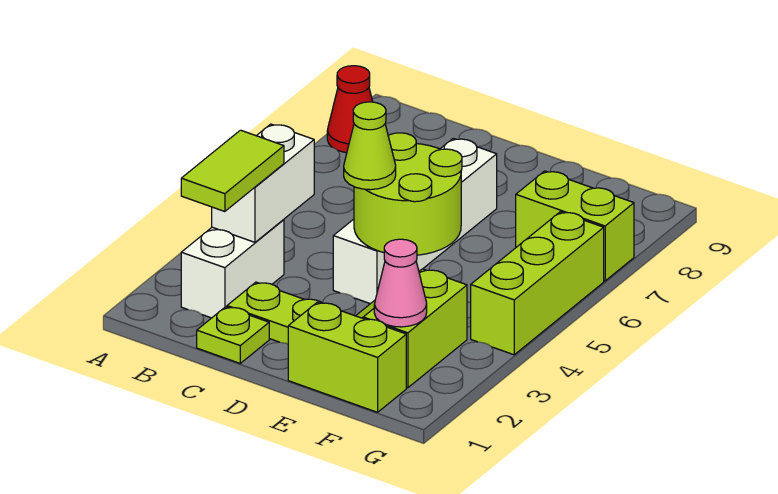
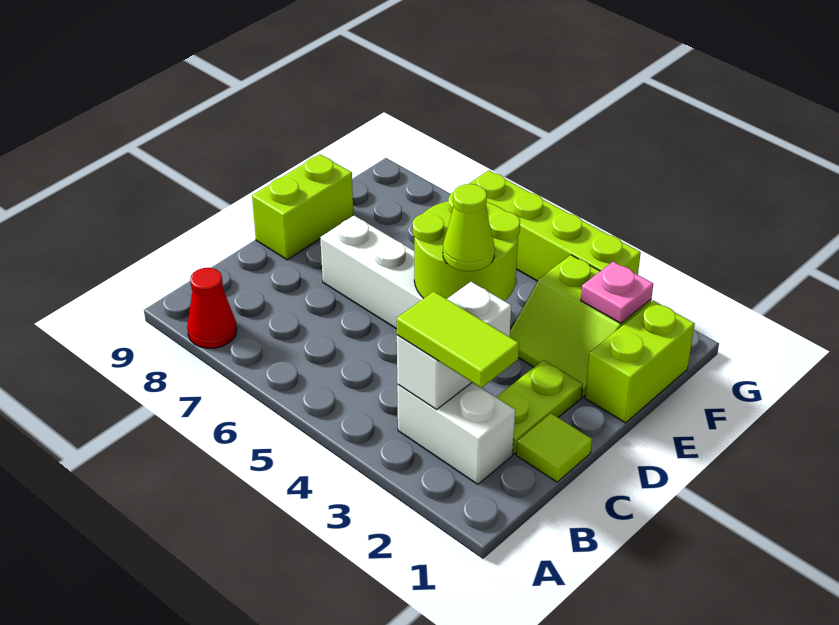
white brick B3:B4 level 2 -> white brick B3:C3 level 2
lime plate C1 level 1 -> lime tile C1 level 1
pink cone F2 level 2 -> pink plate F2 level 2
lime brick F7:G7 level 1 -> lime brick D9:E9 level 1
lime brick G4:G6 level 1 -> lime brick G3:G6 level 1

